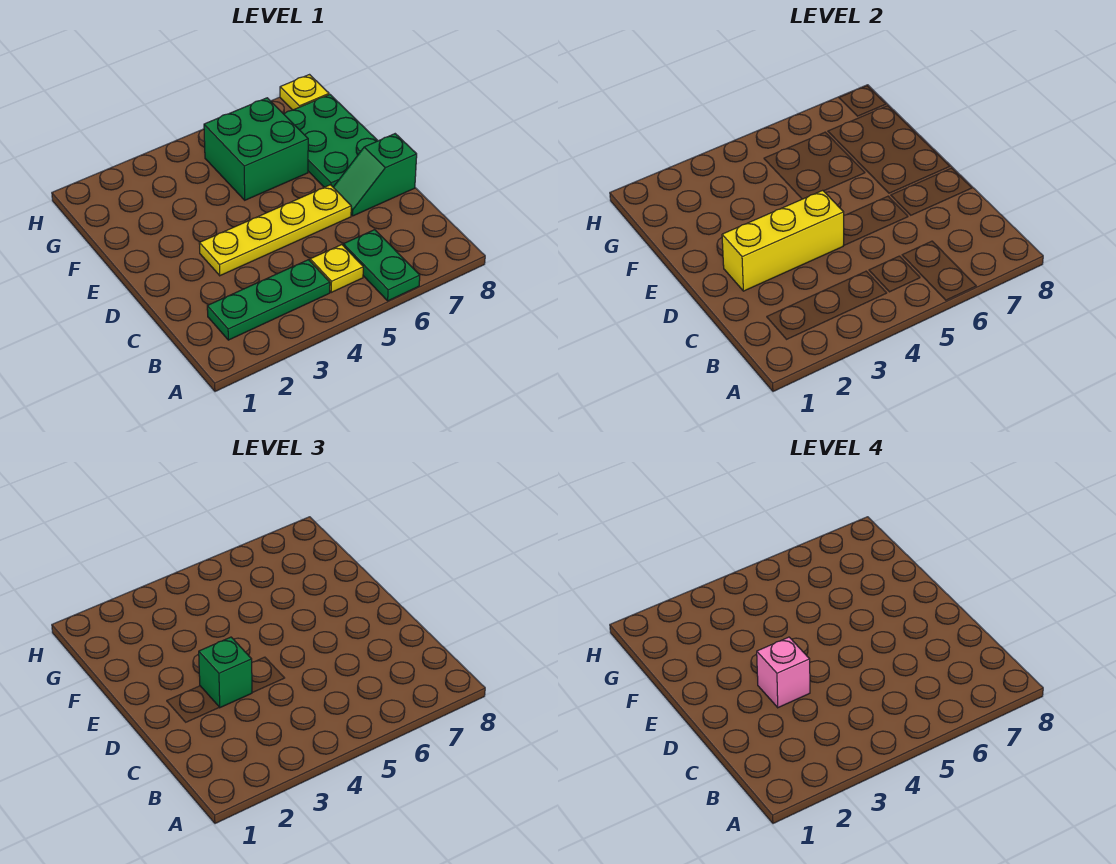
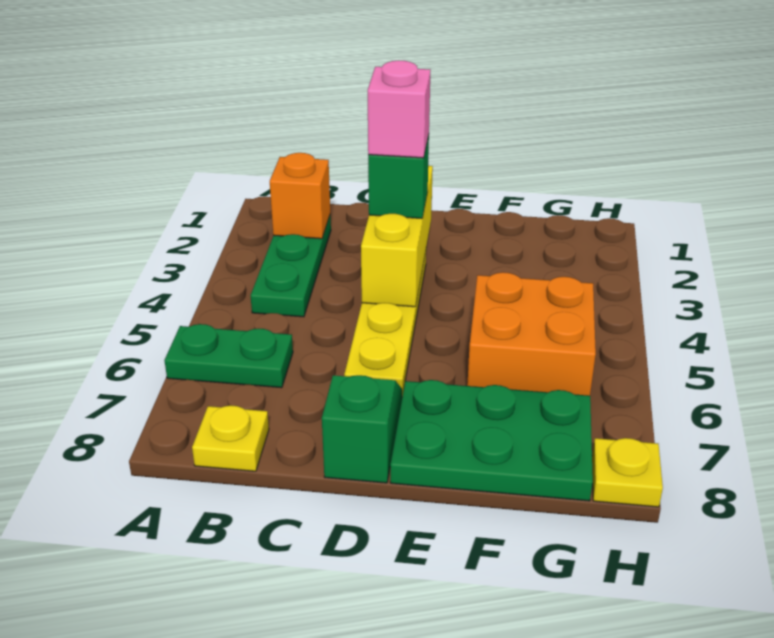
none -> orange brick B2 level 2
yellow plate B5 level 1 -> yellow plate B8 level 1
green brick F5:G6 level 1 -> orange brick F5:G6 level 1

